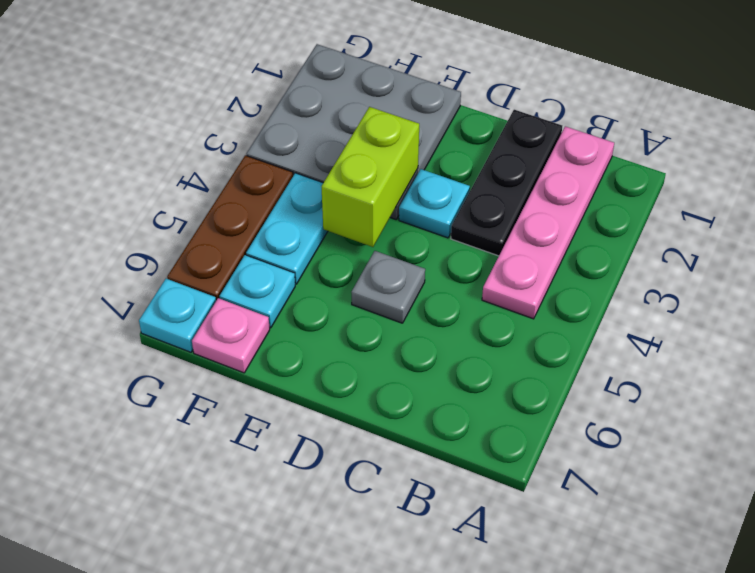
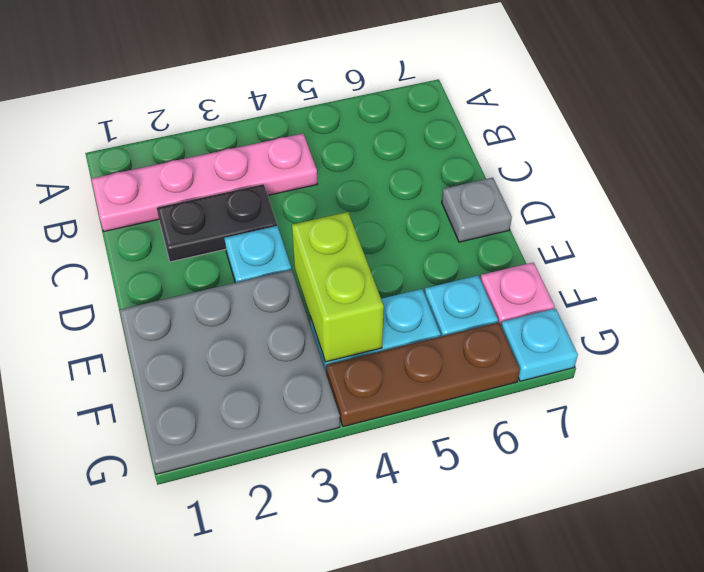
black plate C1:C3 level 1 -> black plate C2:C3 level 1
grey plate D5 level 1 -> grey plate D7 level 1
lime brick E3:E4 level 2 -> lime brick E4:F4 level 2

